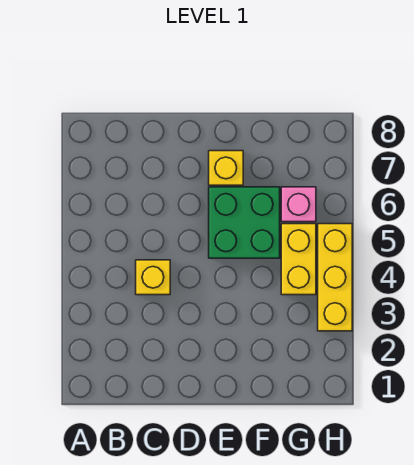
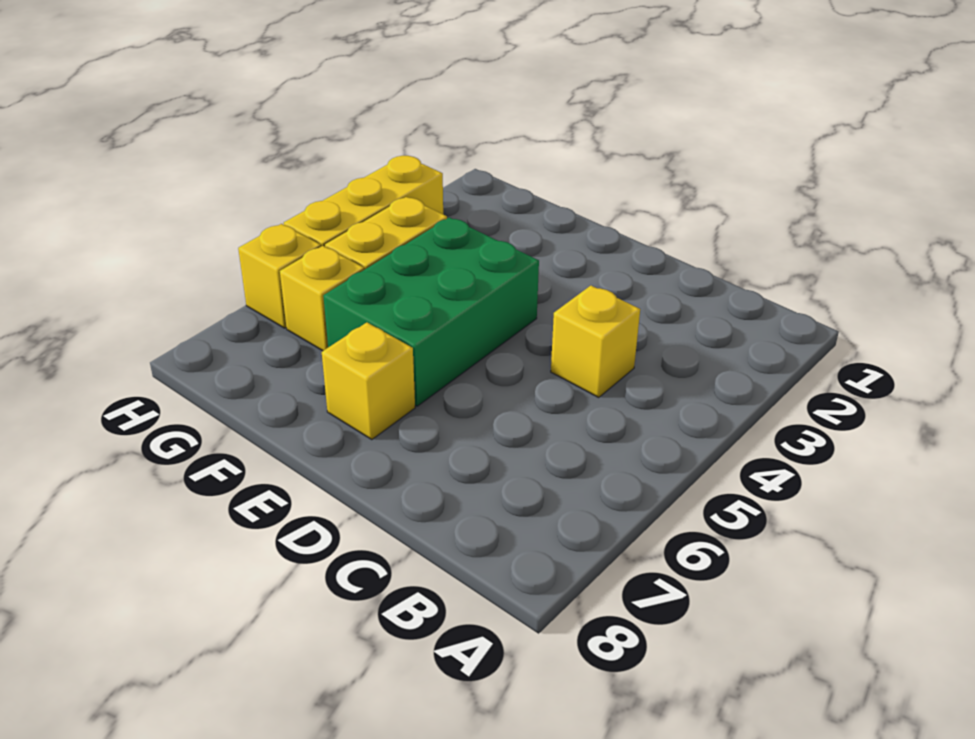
green brick E5:F6 level 1 -> green brick E4:F6 level 1
pink brick G6 level 1 -> yellow brick G6 level 1
none -> yellow brick H6 level 1

